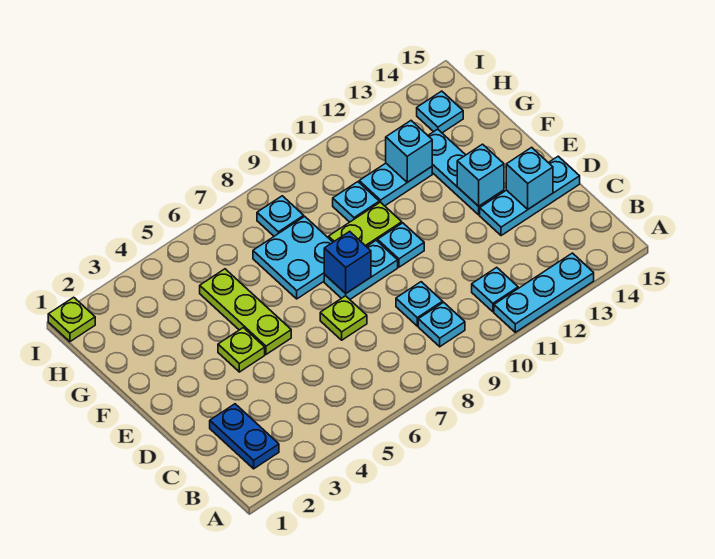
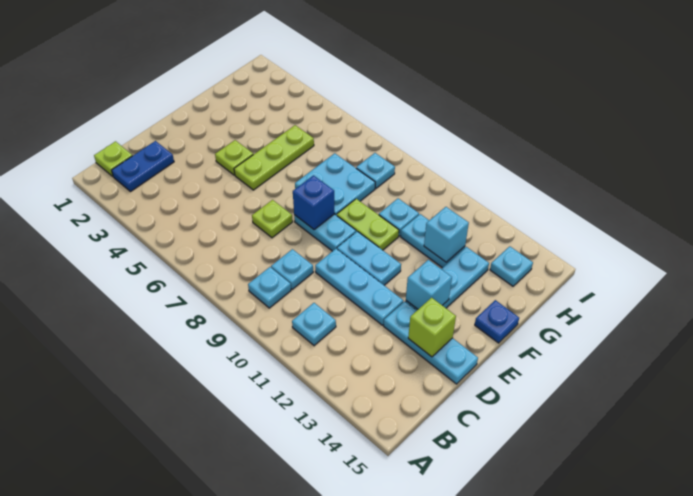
cyan plate A11:A13 level 1 -> cyan plate D10:D12 level 1
cyan brick D14 level 2 -> lime brick D14 level 2
cyan plate E10 level 1 -> cyan plate E10:E11 level 1
none -> blue plate F15 level 1
lime plate I1 level 1 -> lime plate B1 level 1

